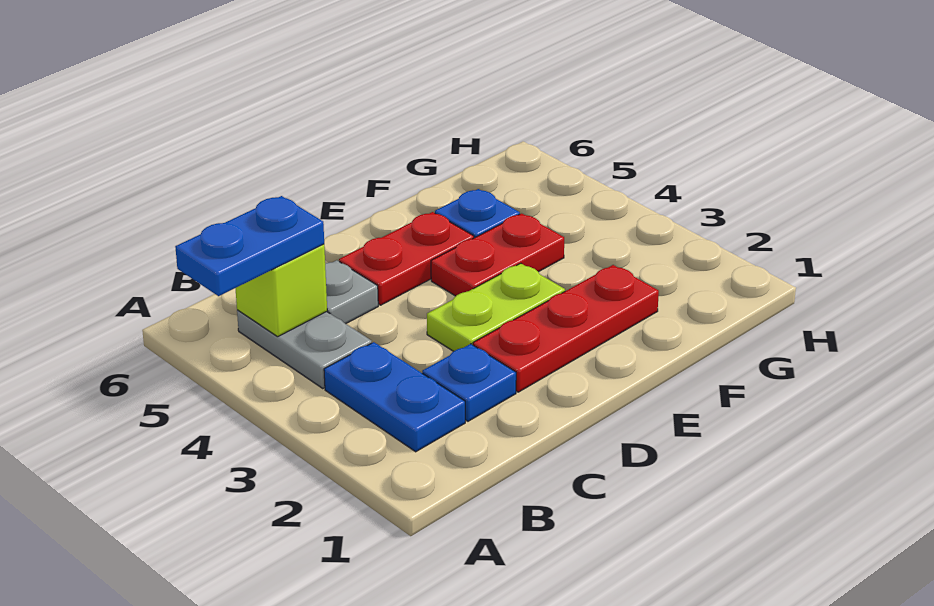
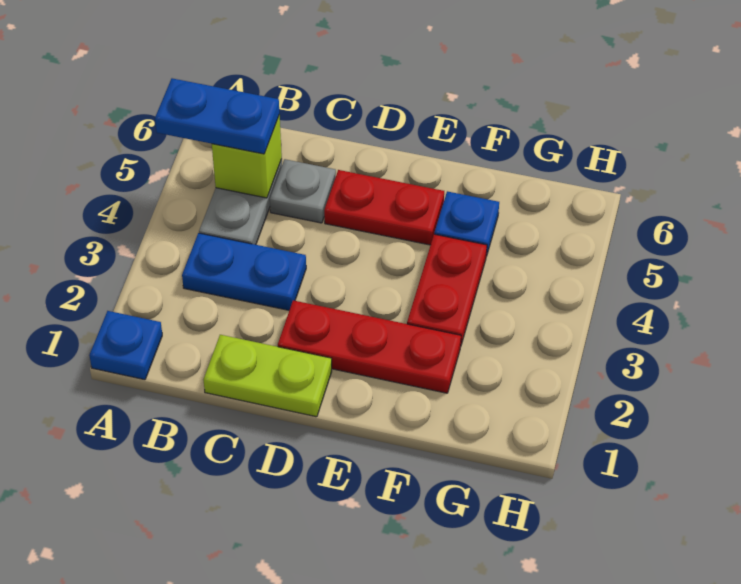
blue plate B2:B3 level 1 -> blue plate B3:C3 level 1
blue plate C2 level 1 -> blue plate A1 level 1
lime plate D3:E3 level 1 -> lime plate C1:D1 level 1
red plate E4:F4 level 1 -> red plate F3:F4 level 1

